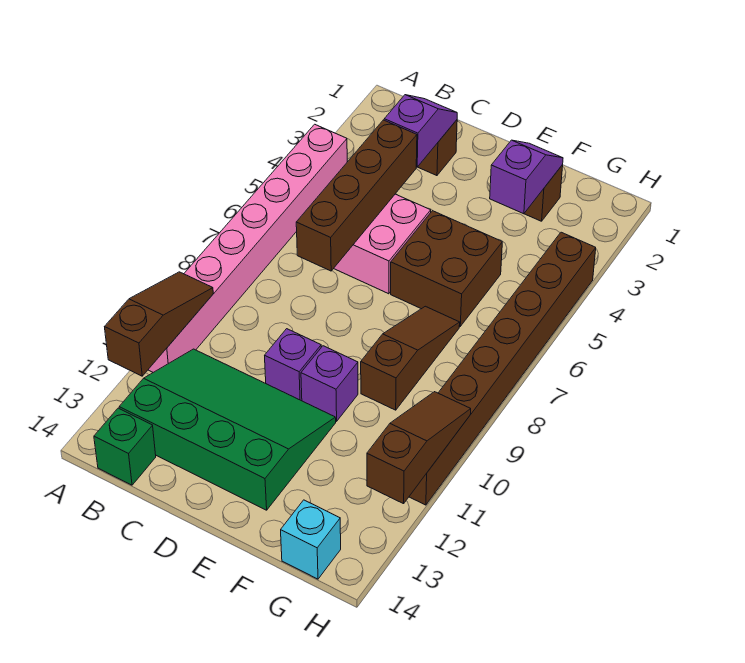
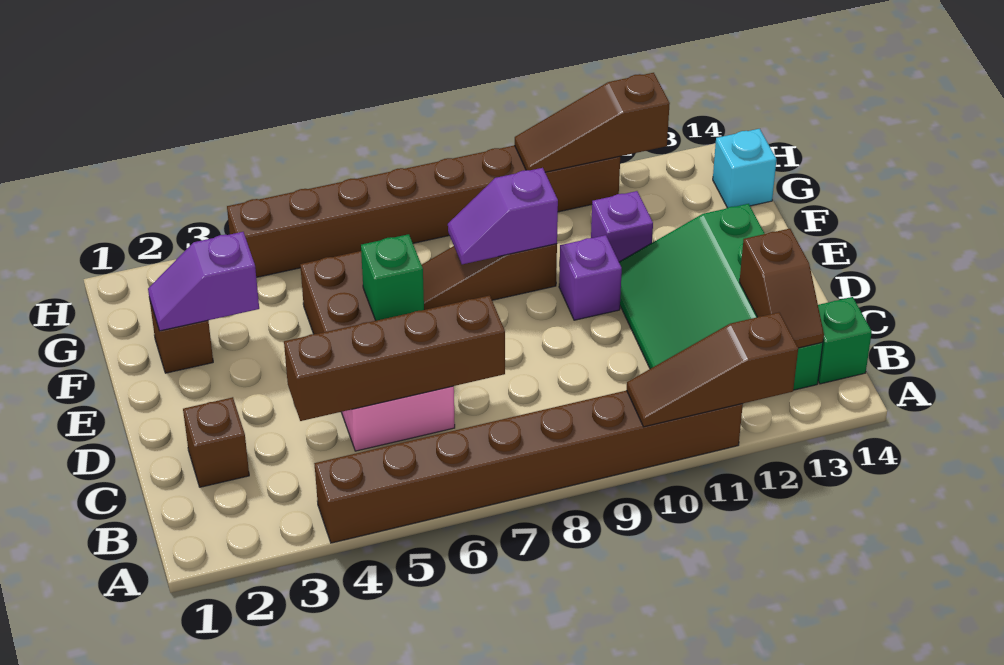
pink brick A4:A11 level 1 -> brown brick A4:A11 level 1
none -> brown slope B13:C13 level 2 top C
purple slope C2:C3 level 2 top 3 -> purple slope F8:F9 level 2 top 9
purple brick D10 level 1 -> purple brick F11 level 1
none -> green brick E6 level 2

